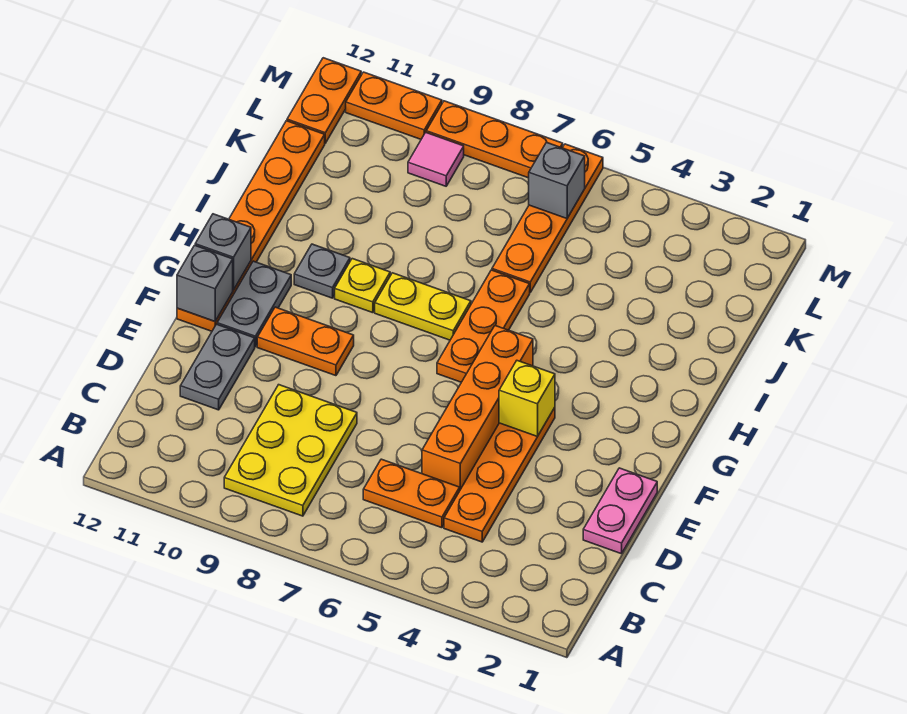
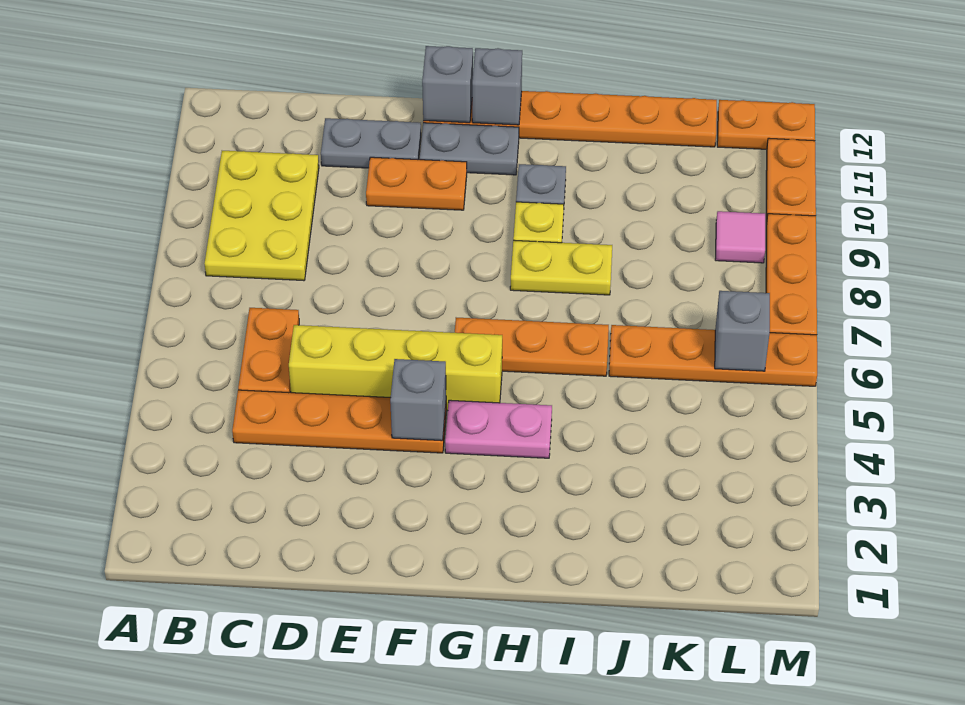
yellow plate B8:D9 level 1 -> yellow plate B8:C10 level 1
pink plate D1:E1 level 1 -> pink plate G4:H4 level 1
orange brick D5:G5 level 1 -> yellow brick D5:G5 level 1
yellow brick F4 level 2 -> grey brick F4 level 2
orange plate F9:F10 level 1 -> orange plate E10:F10 level 1
yellow plate H7:H8 level 1 -> yellow plate H8:I8 level 1

